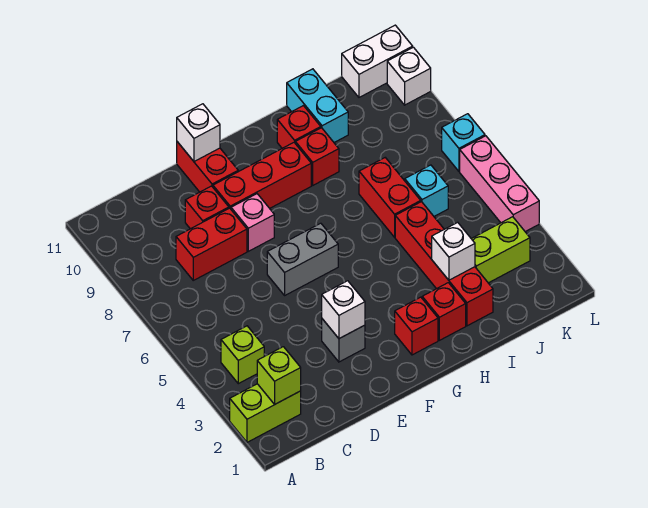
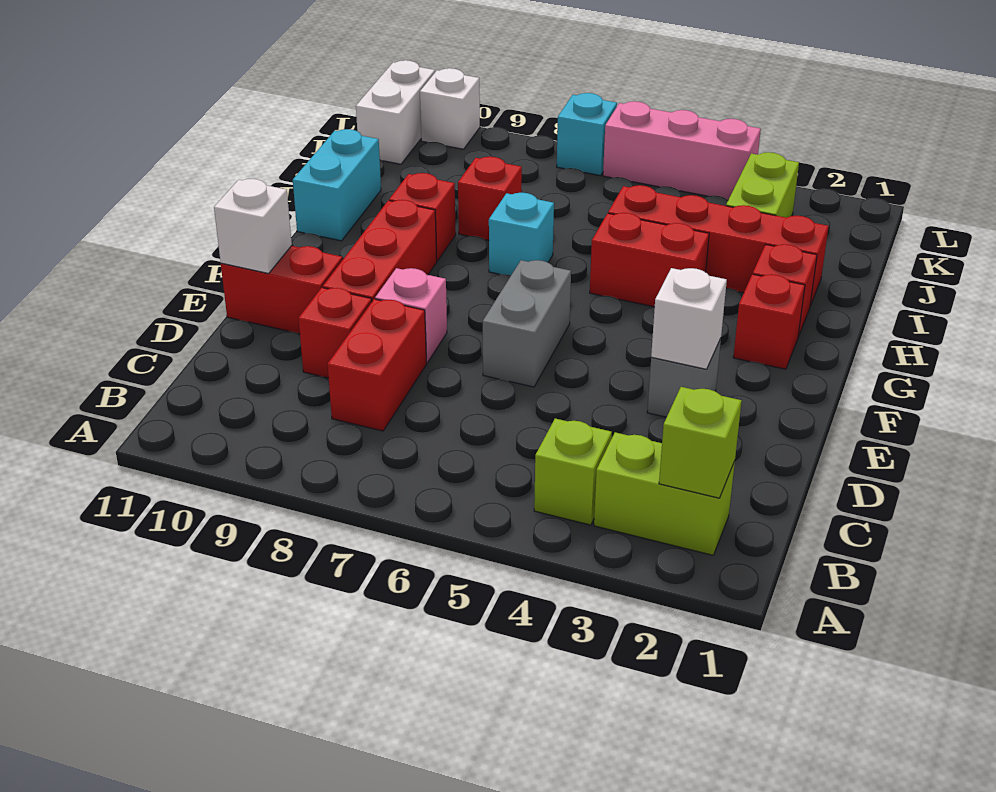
lime brick A2:B2 level 1 -> lime brick B2:B3 level 1
red brick H10 level 1 -> red brick I8 level 1
white brick I3 level 2 -> none
red brick I6:I7 level 1 -> red brick H4:H5 level 1
cyan brick I10:I11 level 1 -> cyan brick H11:I11 level 1
cyan brick J6 level 1 -> cyan brick H7 level 1

